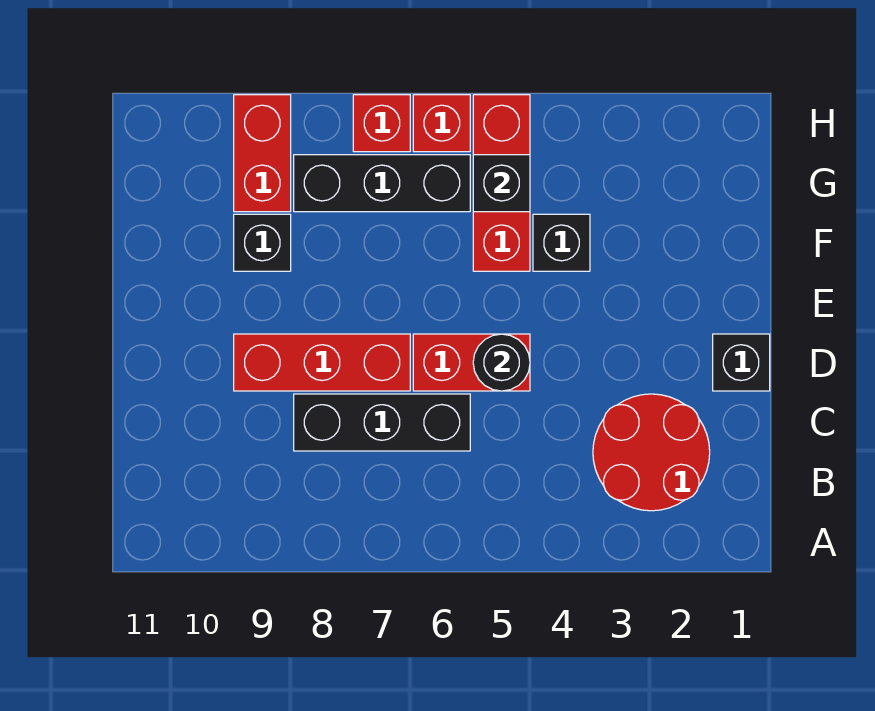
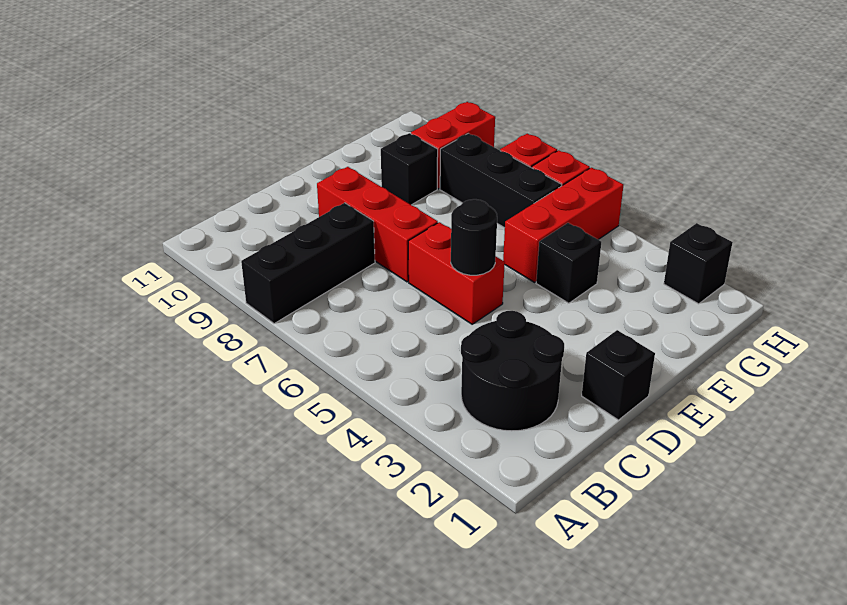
red round brick B2:C3 level 1 -> black round brick B2:C3 level 1
black brick C6:C8 level 1 -> black brick A8:C8 level 1
black brick G5 level 2 -> black brick H2 level 1

